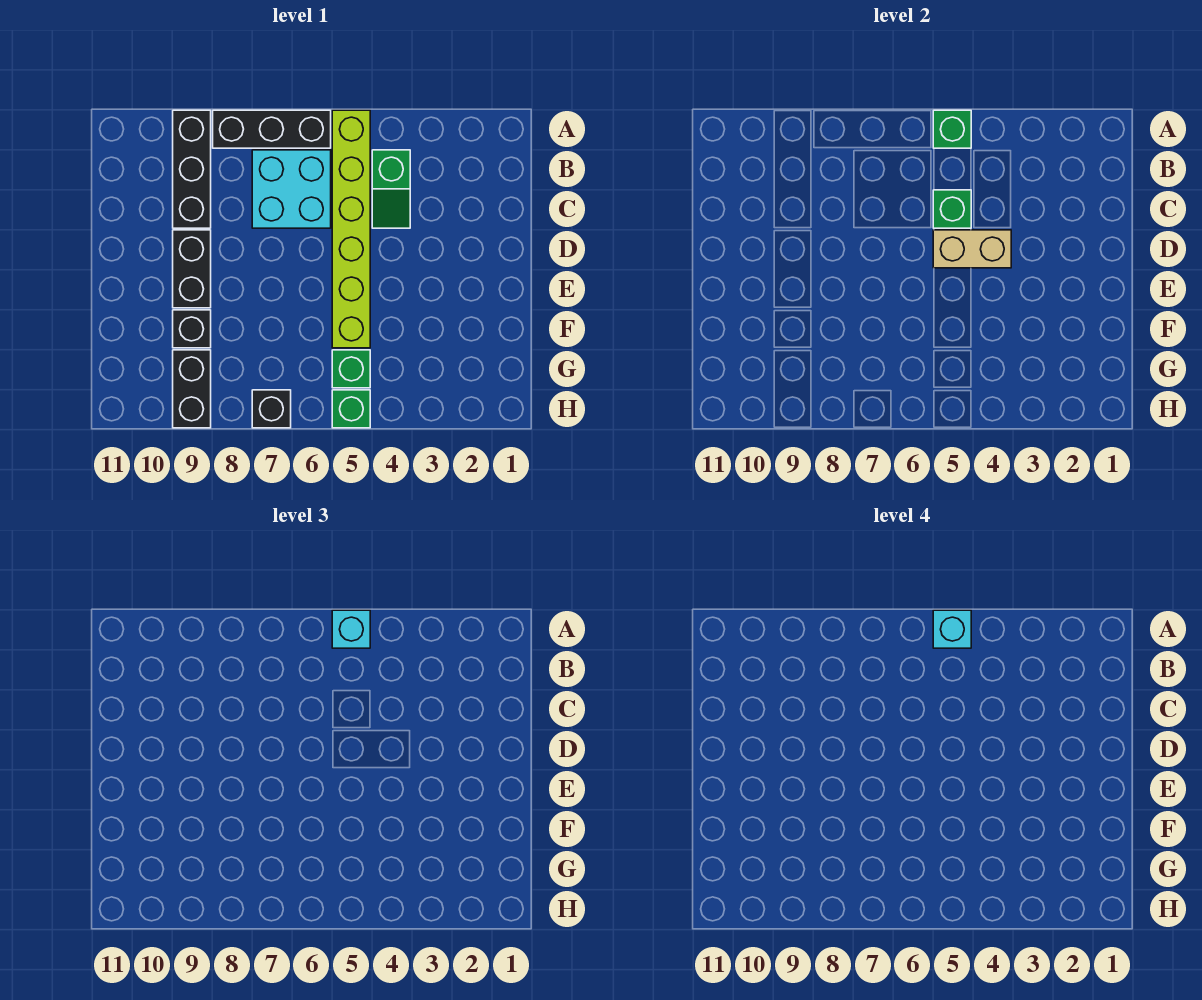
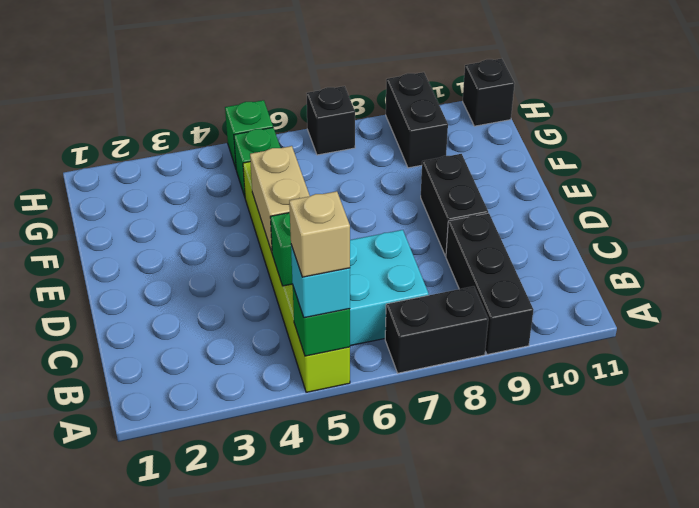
cyan brick A5 level 4 -> tan brick A5 level 4
black brick A6:A8 level 1 -> black brick A7:A8 level 1
green slope B4:C4 level 1 top B -> none
tan brick D4:D5 level 2 -> tan brick D5:E5 level 2
black brick F9 level 1 -> black brick H11 level 1

